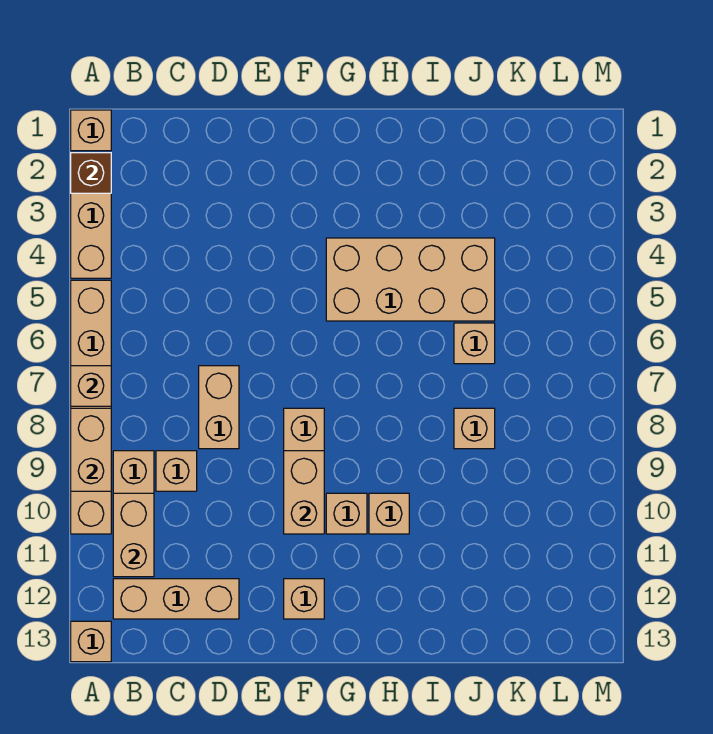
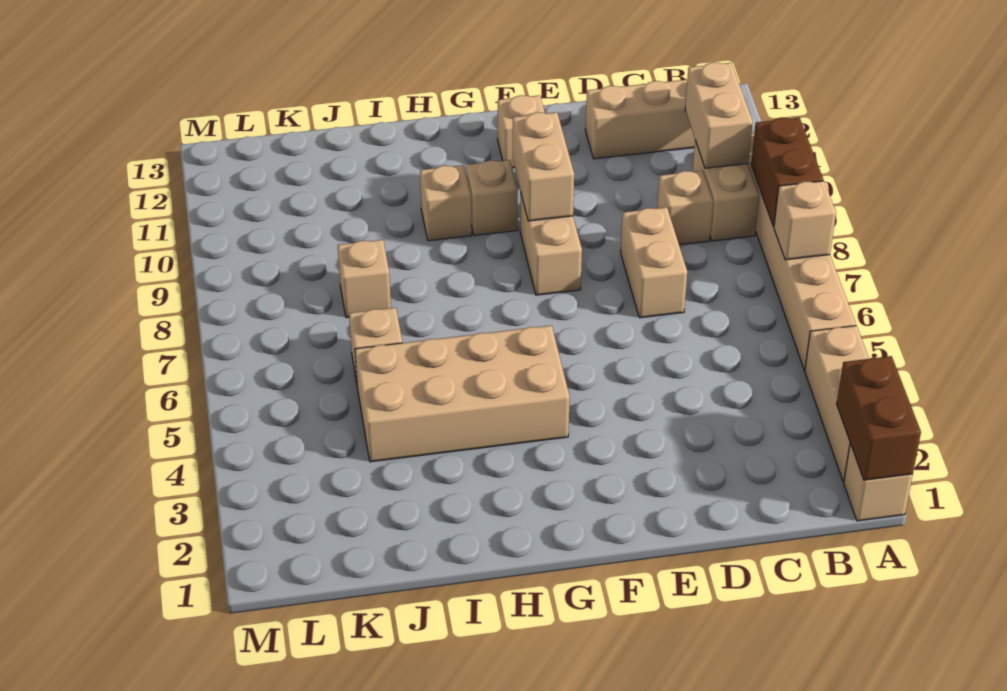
brown brick A2 level 2 -> brown brick A1:A2 level 2
tan brick A8:A9 level 2 -> brown brick A8:A9 level 2
tan brick A13 level 1 -> none

